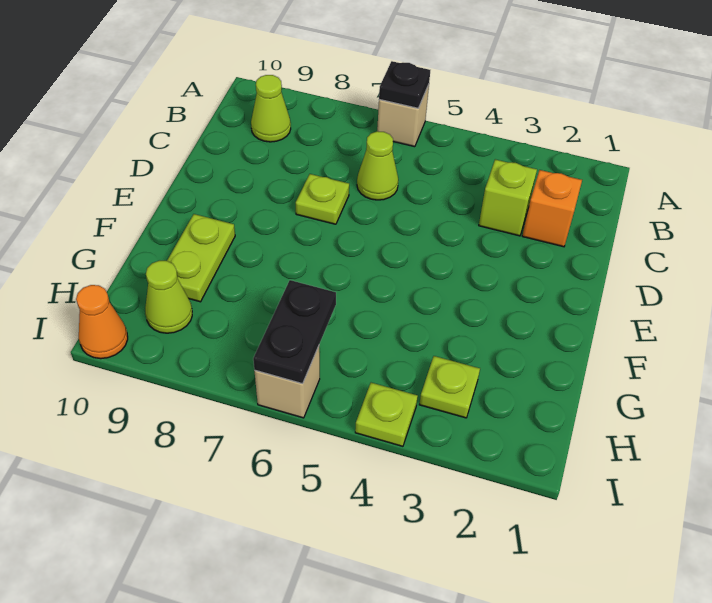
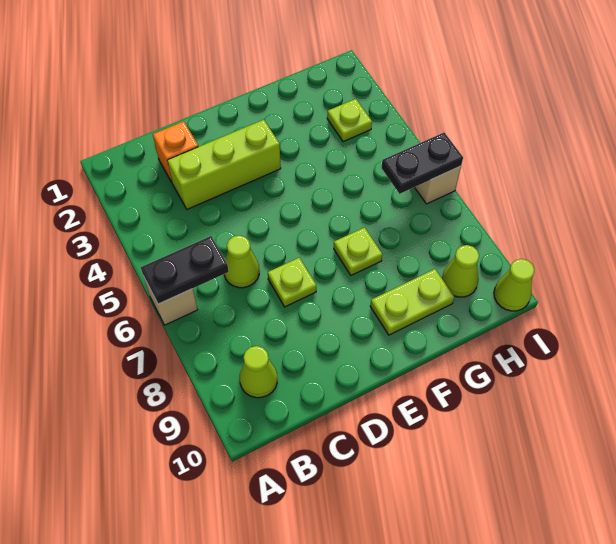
black plate A6 level 2 -> black plate A6:B6 level 2
lime brick C3 level 1 -> lime brick C3:E3 level 1
lime plate I4 level 1 -> lime plate F7 level 1
orange cone I10 level 1 -> lime cone I10 level 1

